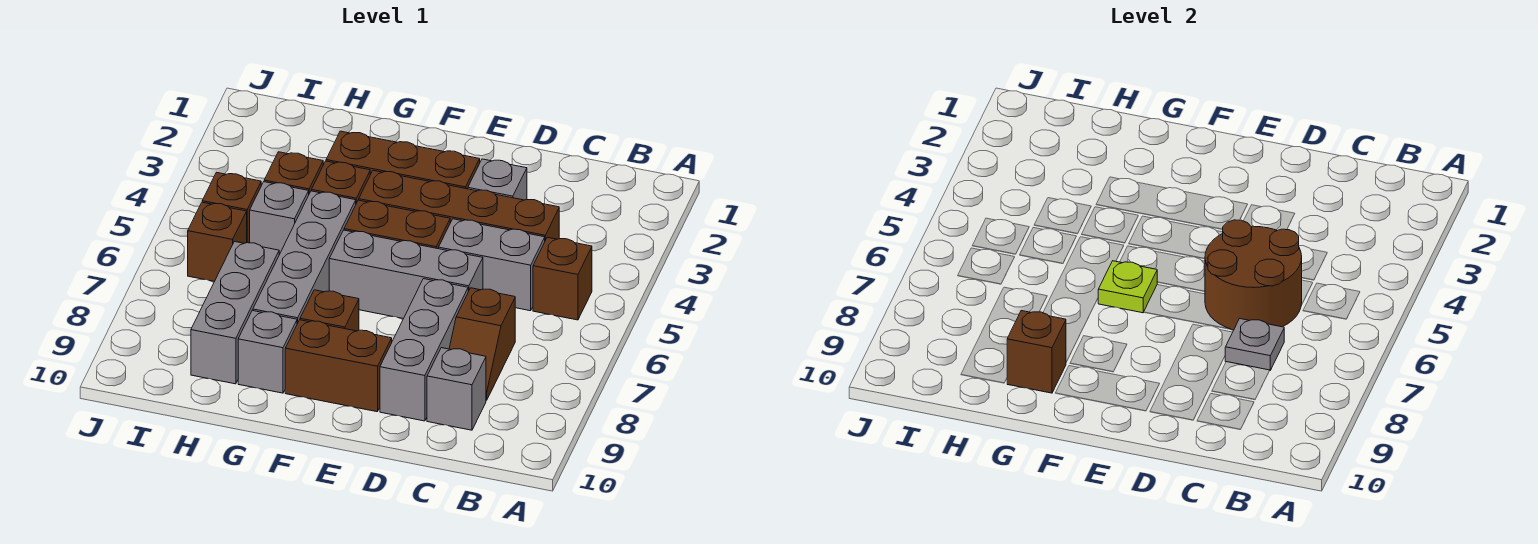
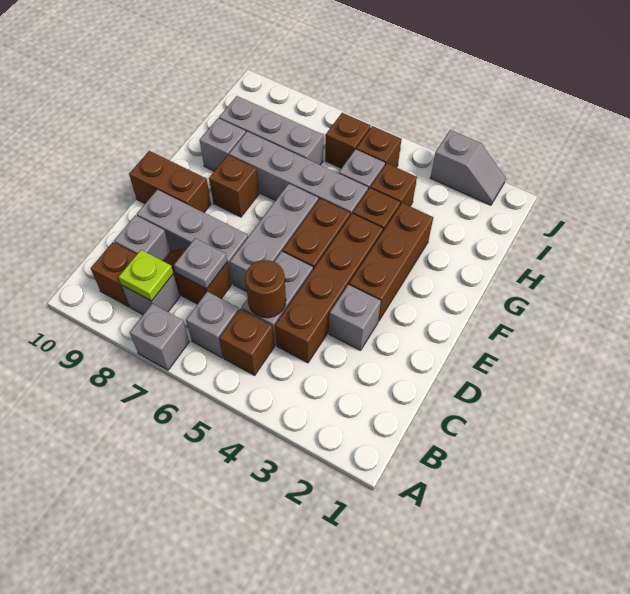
none -> grey brick A7 level 1
none -> grey brick B6 level 1
none -> grey brick B8 level 1
brown round brick C5:D6 level 2 -> brown round brick C5 level 2
brown brick E9:F9 level 1 -> brown brick E9:E10 level 1
lime plate F6 level 2 -> lime plate B8 level 2
brown brick G9 level 2 -> brown brick B9 level 1
none -> grey slope J2:J3 level 1 top 3

